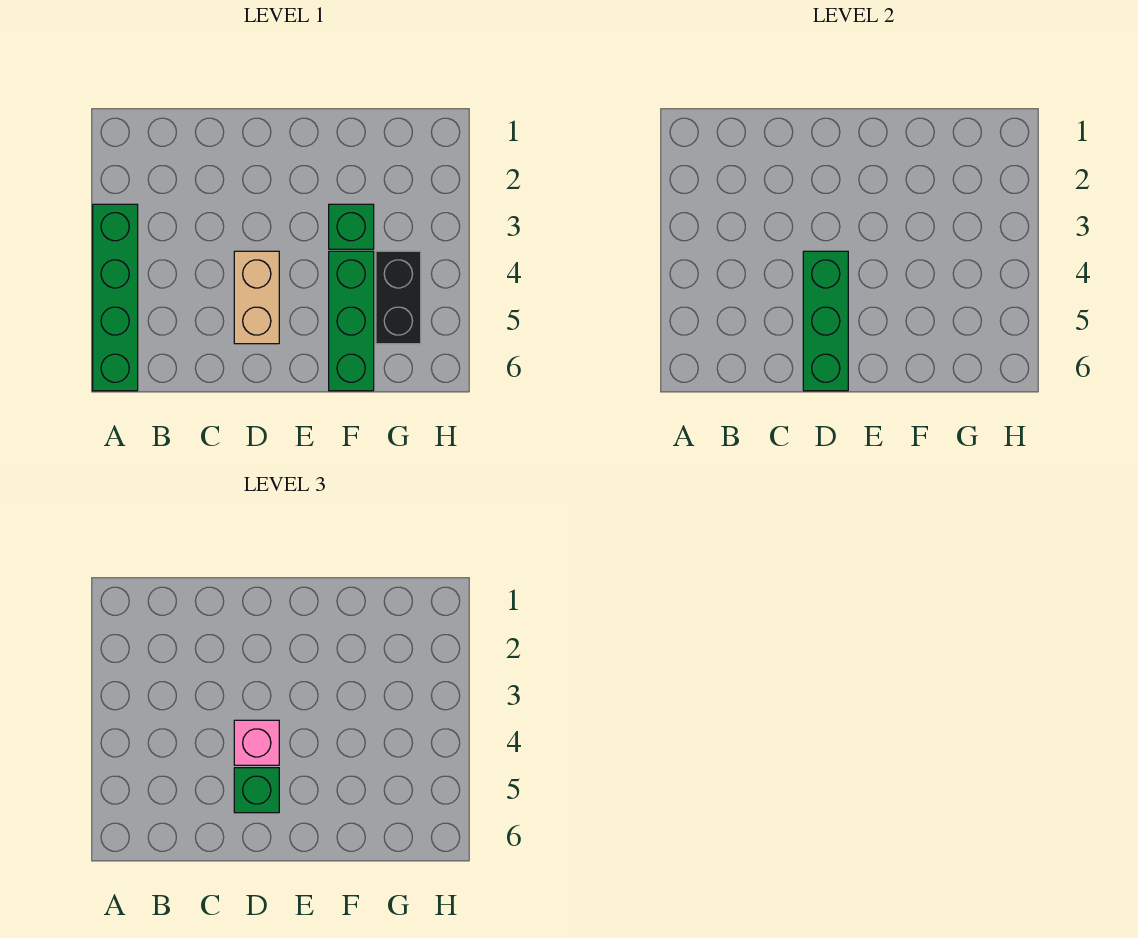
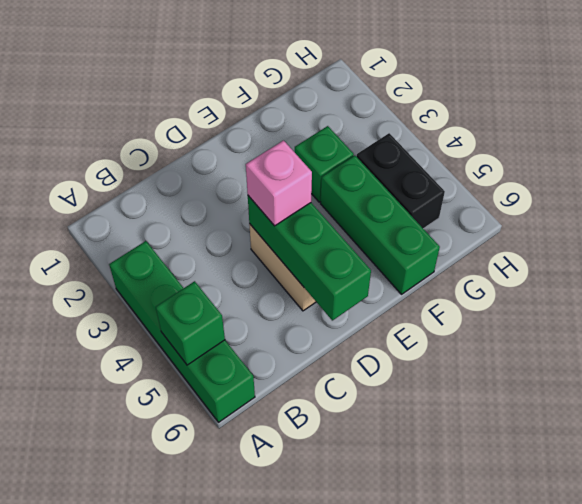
green brick D5 level 3 -> green brick A5 level 2

